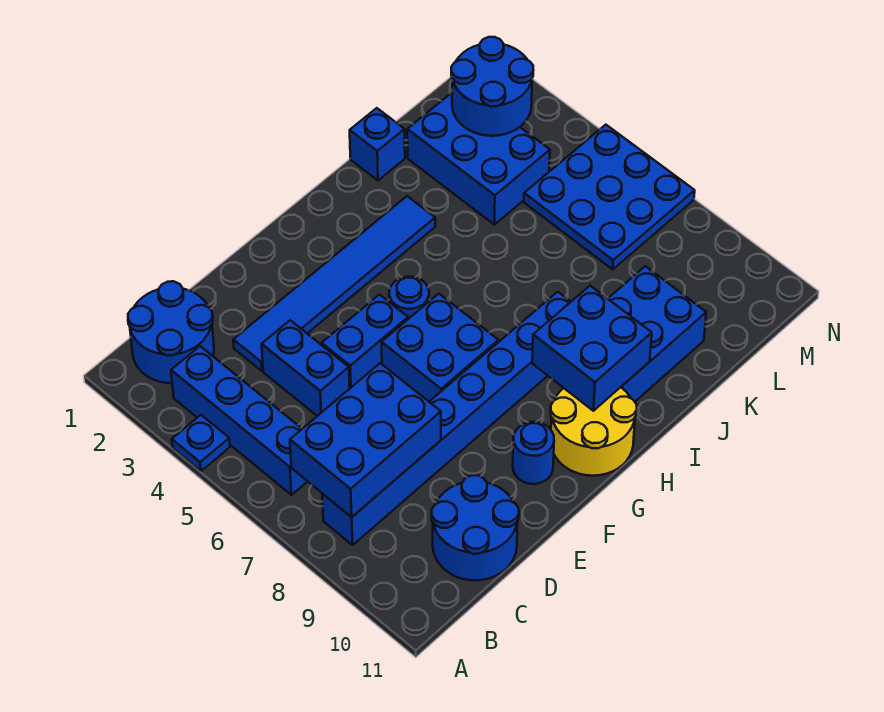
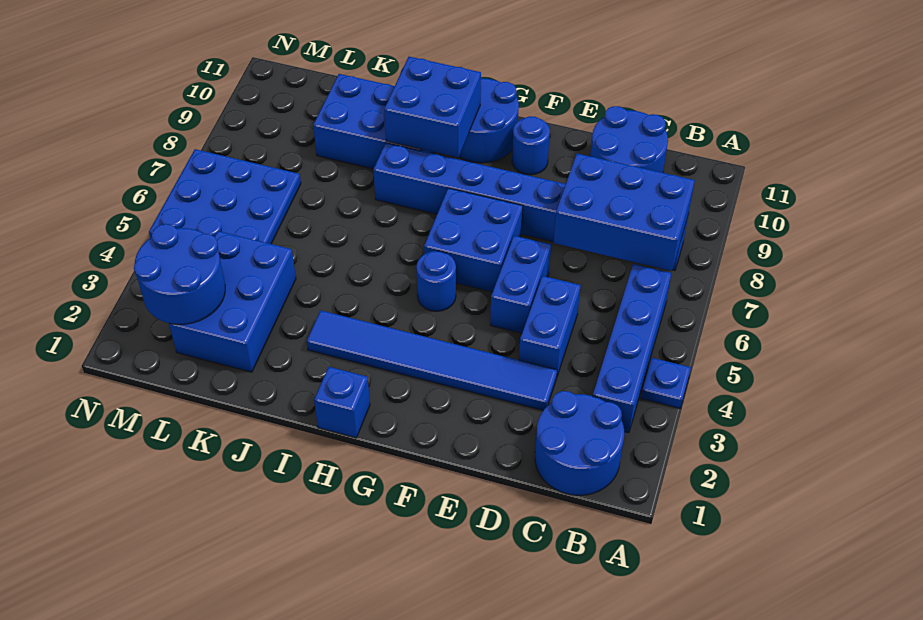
blue brick E5:F5 level 1 -> blue brick E5:E6 level 1
yellow round brick G10:H11 level 1 -> blue round brick G10:H11 level 1
blue brick J1 level 1 -> blue brick H1 level 1

